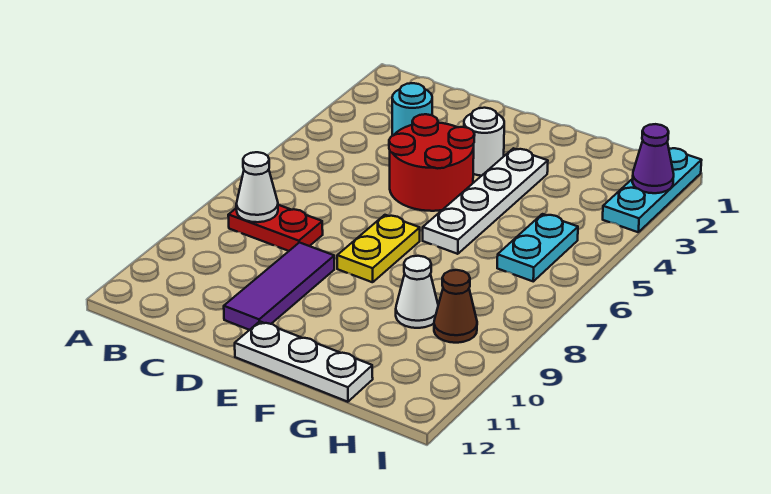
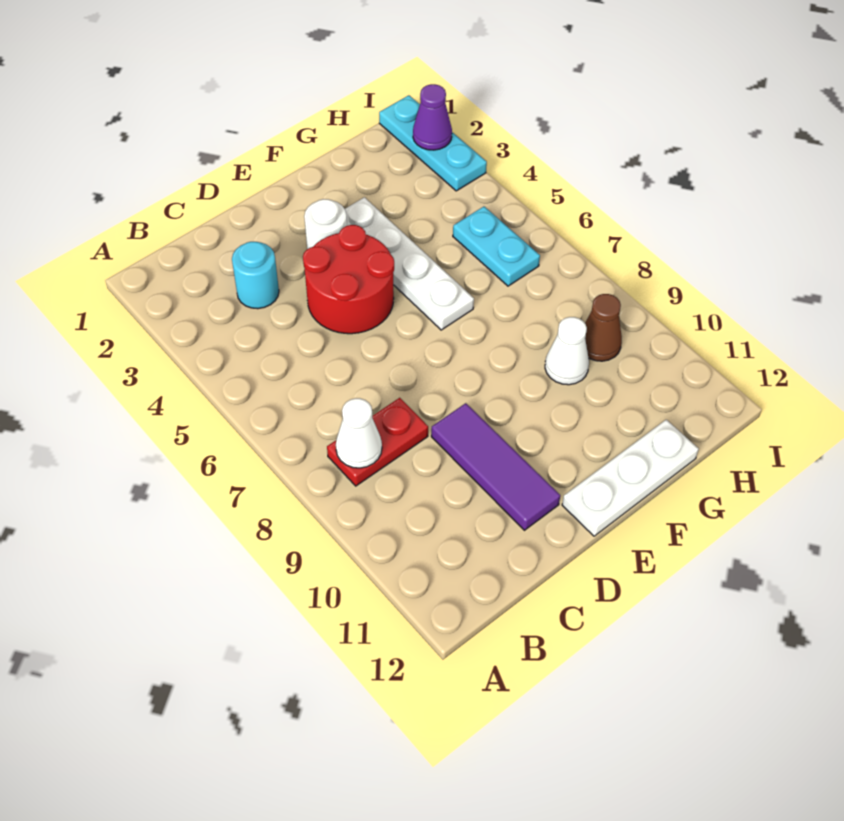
yellow plate E7:E8 level 1 -> none

